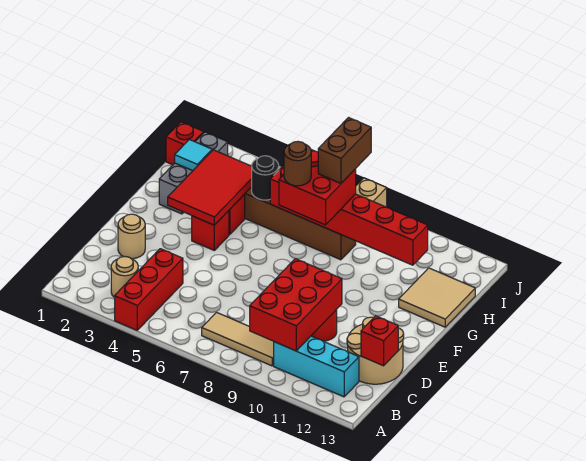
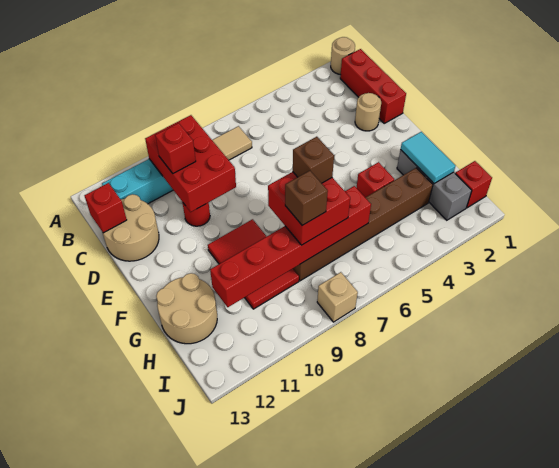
red brick A4:C4 level 1 -> red brick B1:D1 level 1
tan round brick B3 level 1 -> tan round brick A1 level 1
red tile F3:H4 level 2 -> red tile F9:H10 level 1
red brick F4 level 1 -> red brick C10 level 3
brown round brick G7 level 4 -> brown brick G7 level 4
tan tile G12:H13 level 1 -> tan round brick G12:H13 level 1
cyan tile H2 level 2 -> cyan tile G2:H2 level 2
black round brick H5 level 2 -> none
brown brick H8:I8 level 4 -> brown brick H8 level 4

